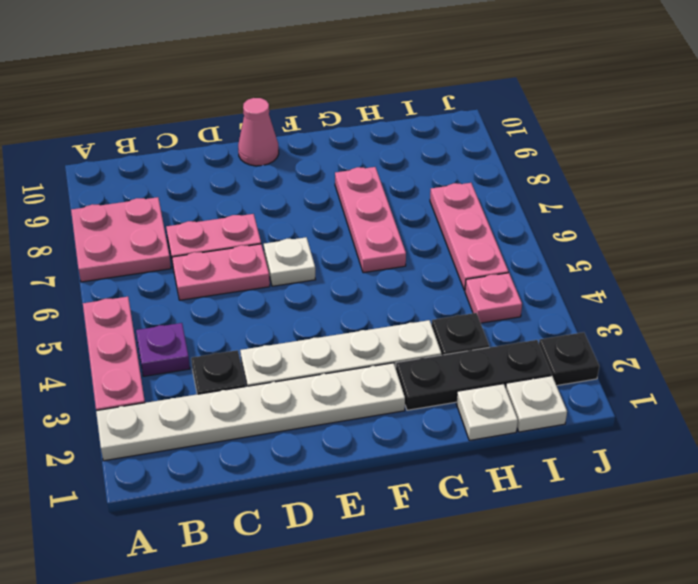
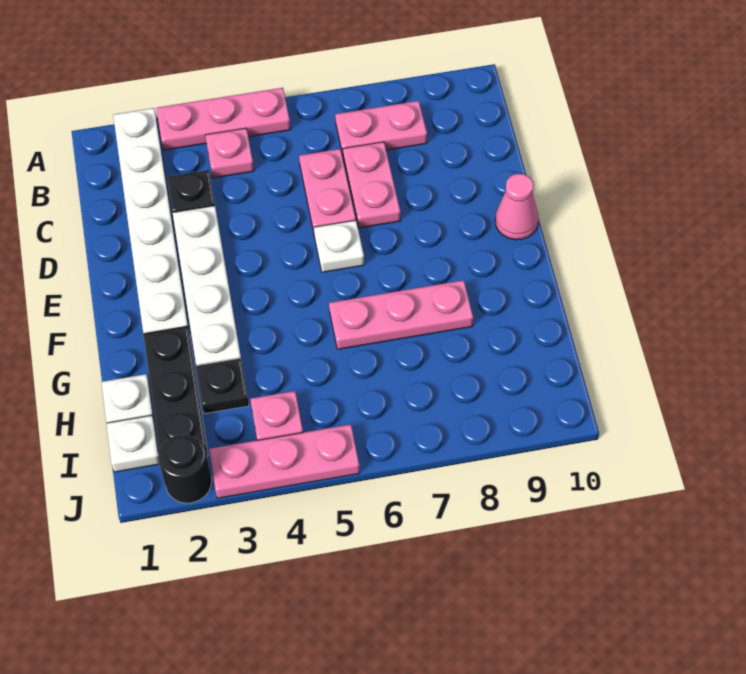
pink plate A7:B8 level 1 -> pink plate B7:B8 level 1
purple plate B4 level 1 -> pink plate B4 level 1
pink plate I5:I7 level 1 -> pink plate J3:J5 level 1
black plate J2 level 1 -> black round brick J2 level 1

